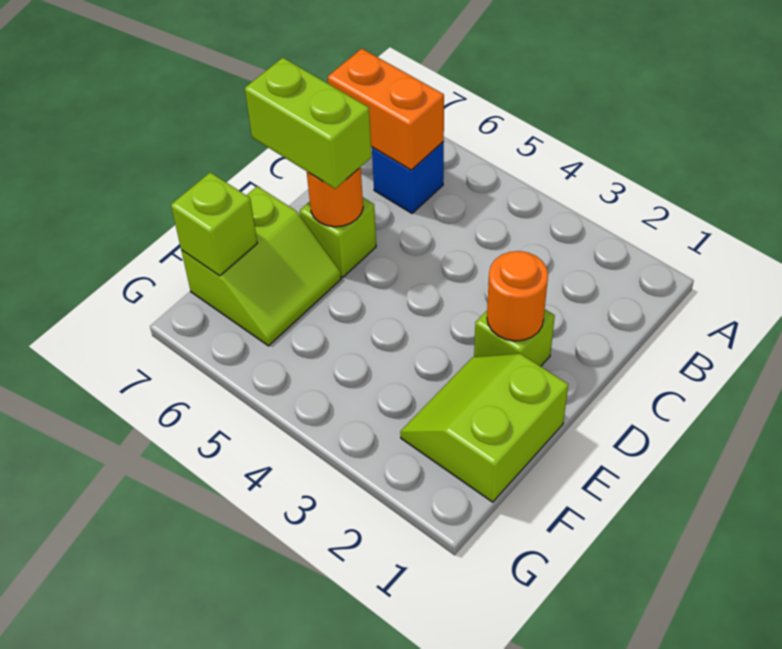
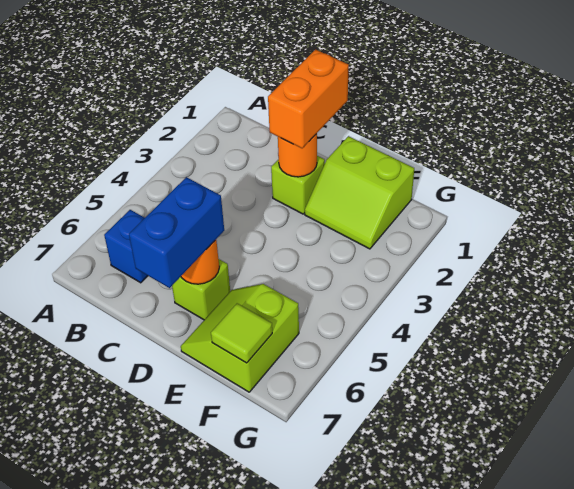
orange brick B6:B7 level 2 -> orange brick D1:D2 level 3
lime brick D6:D7 level 3 -> blue brick D6:D7 level 3
lime slope E6:F7 level 1 top 7 -> lime slope E6:F7 level 1 top F
lime brick F7 level 2 -> lime tile F7 level 2

